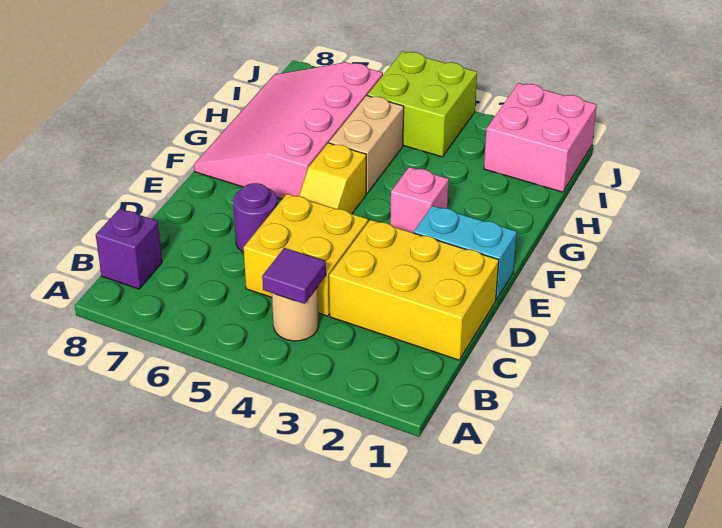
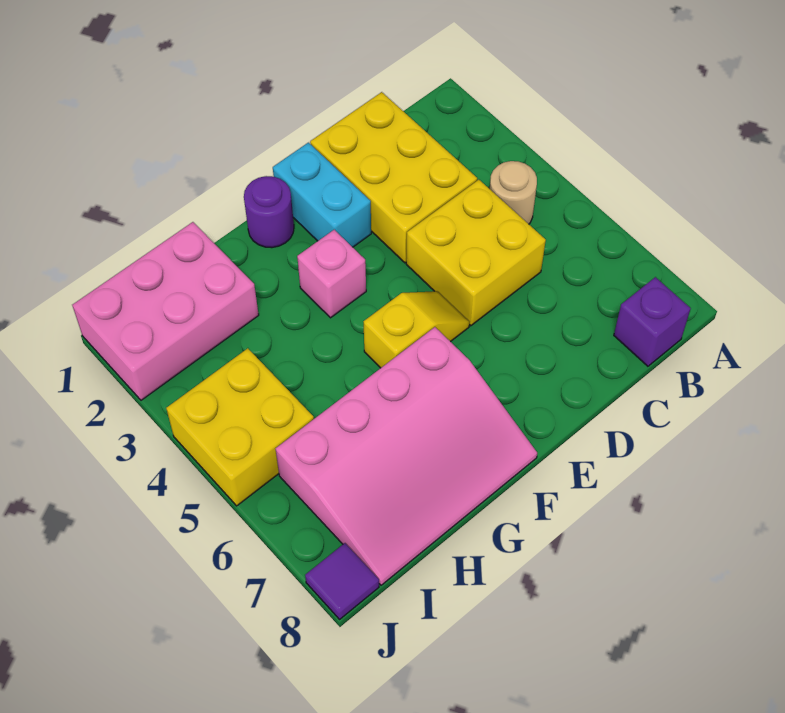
purple tile B4 level 2 -> purple tile J8 level 1
purple round brick D6 level 1 -> purple round brick F1 level 1
tan brick G5:H5 level 1 -> none
pink brick I1:J2 level 1 -> pink brick H1:J2 level 1
lime brick I4:J5 level 1 -> yellow brick I4:J5 level 1

